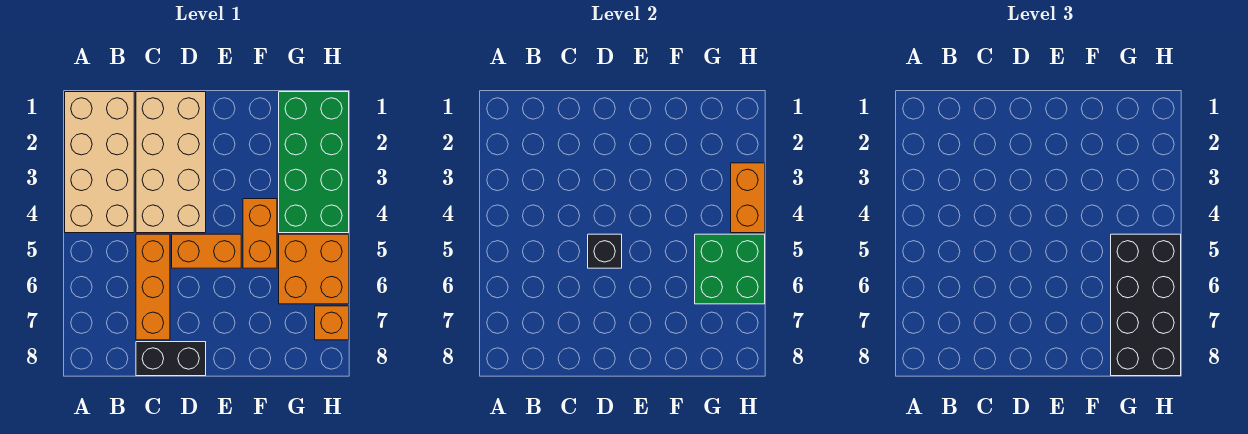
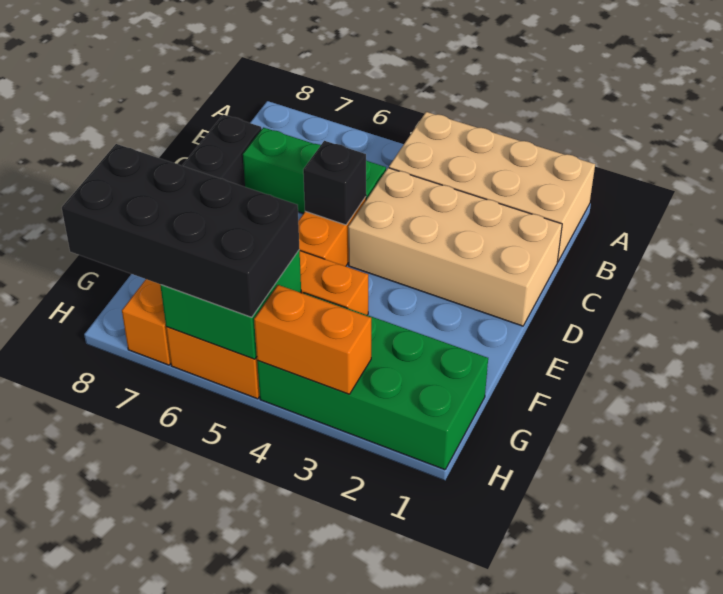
orange brick C5:C7 level 1 -> green brick C5:C7 level 1

